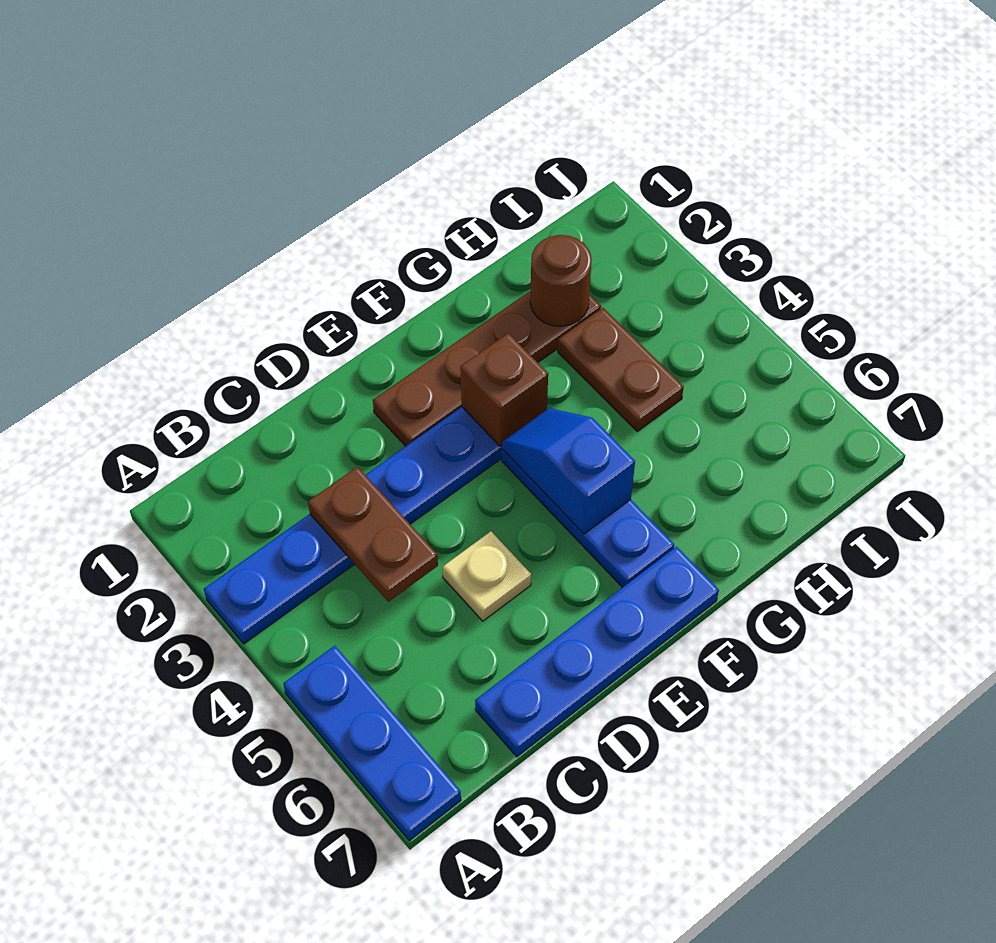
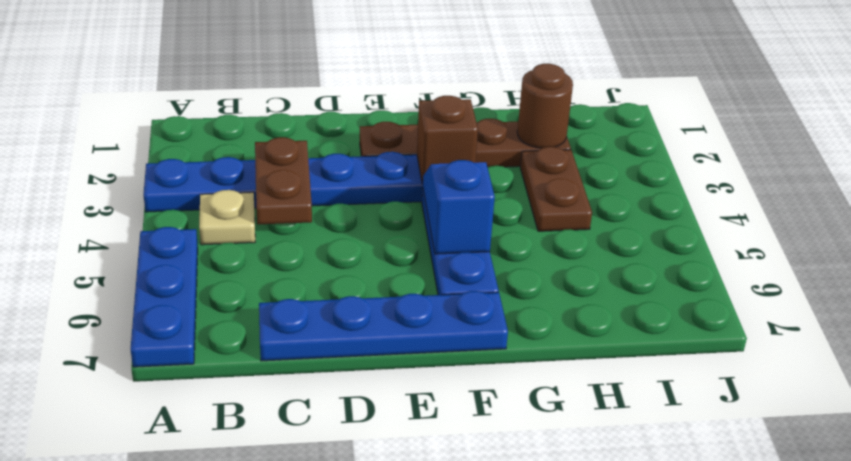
tan plate D5 level 1 -> tan plate B4 level 1

